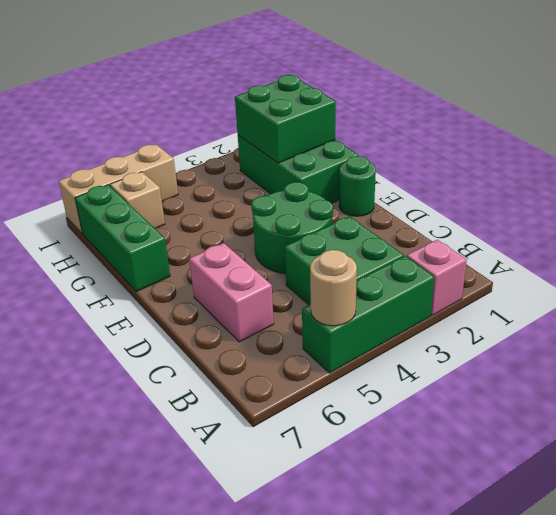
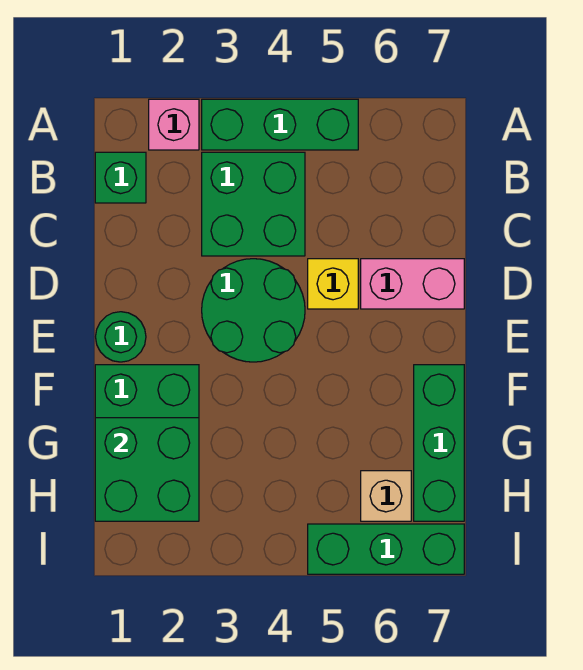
tan round brick A5 level 2 -> none
none -> green brick B1 level 1
pink brick C6:D6 level 1 -> pink brick D6:D7 level 1
none -> yellow brick D5 level 1
tan brick I5:I7 level 1 -> green brick I5:I7 level 1

